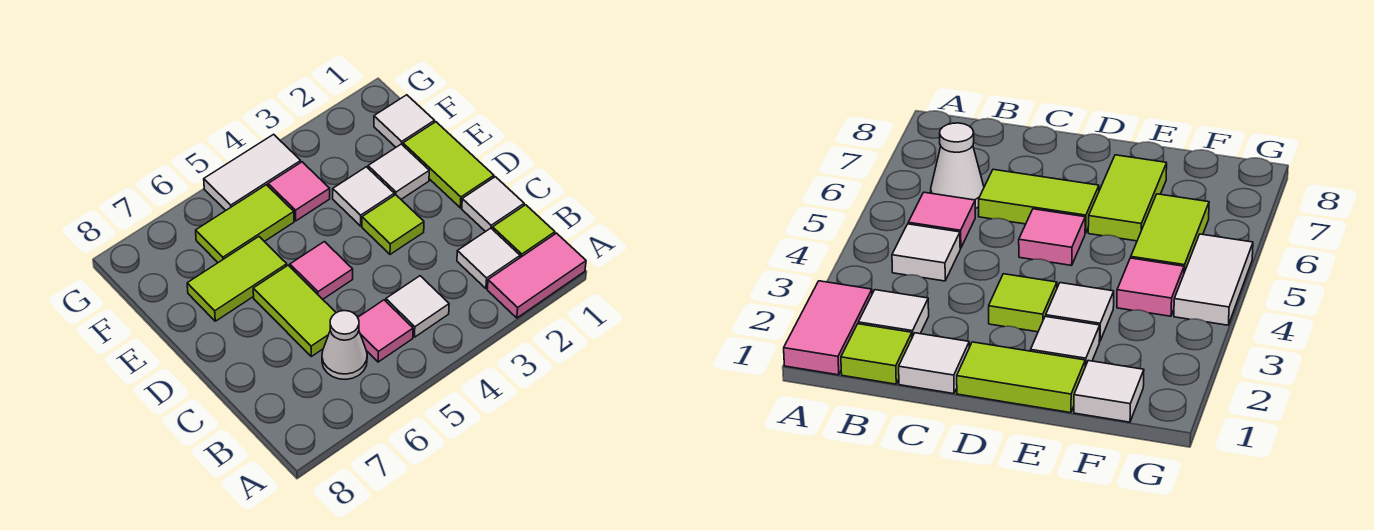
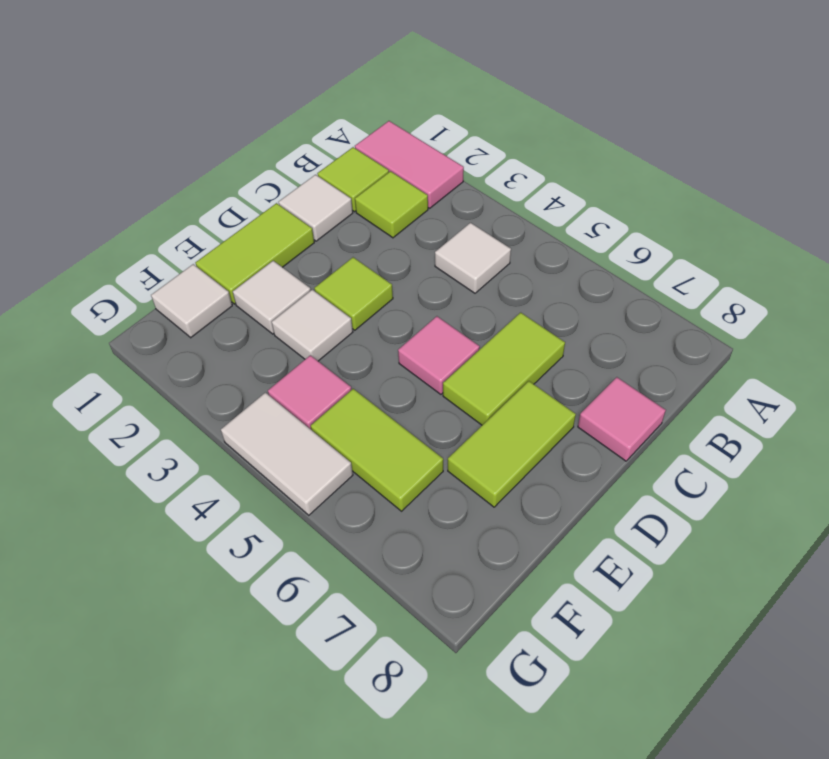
white tile B2 level 1 -> lime tile B2 level 1
pink tile B5 level 1 -> pink tile C8 level 1
white cone B6 level 1 -> none
lime tile E6:E7 level 1 -> lime tile D7:E7 level 1

